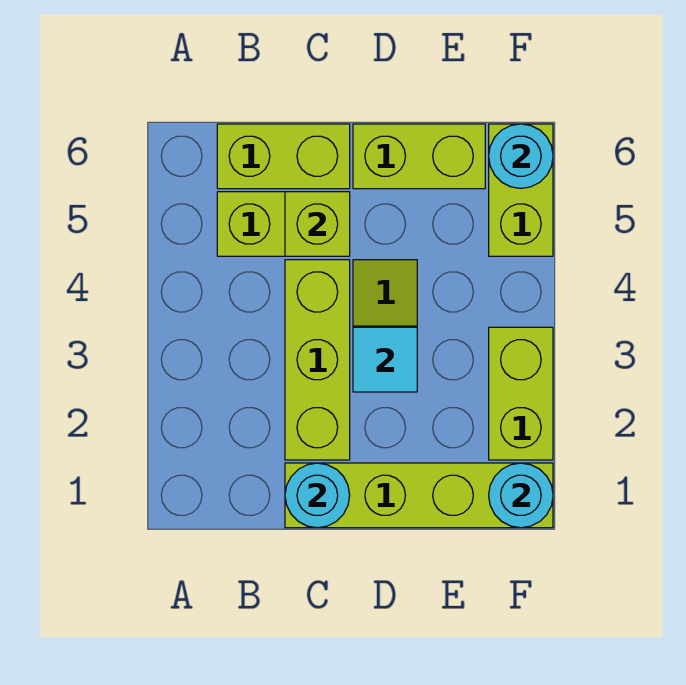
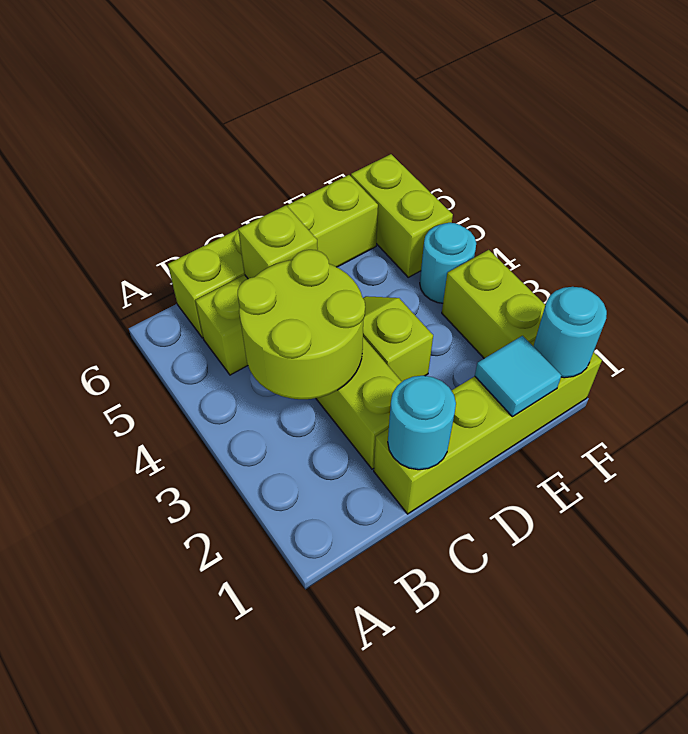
none -> lime round brick B3:C4 level 2
cyan tile D3 level 2 -> cyan tile E1 level 2
cyan round brick F6 level 2 -> cyan round brick F4 level 1

